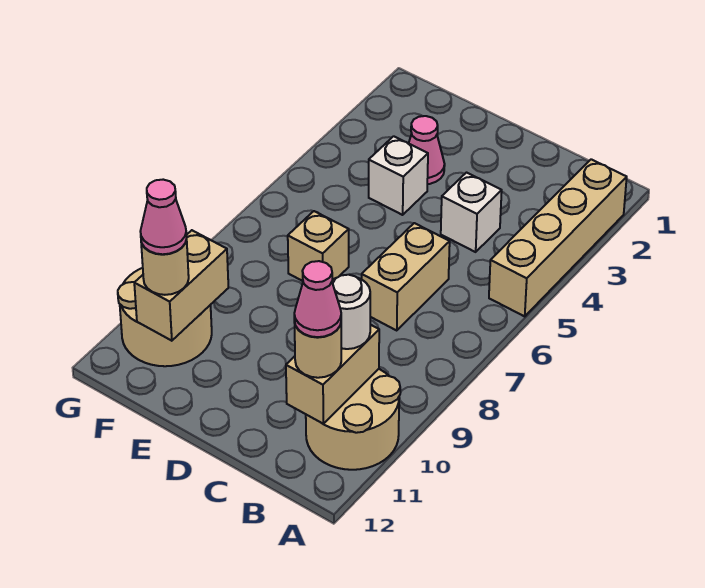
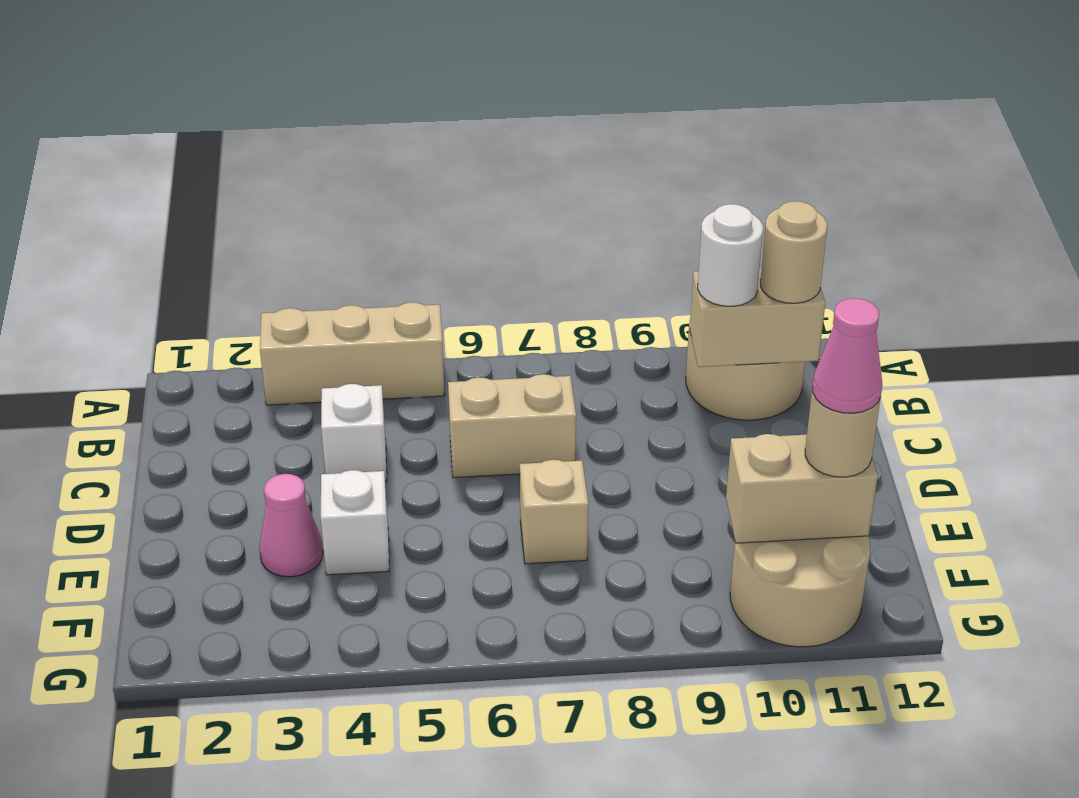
tan brick A2:A5 level 1 -> tan brick A3:A5 level 1
pink cone B11 level 4 -> none

